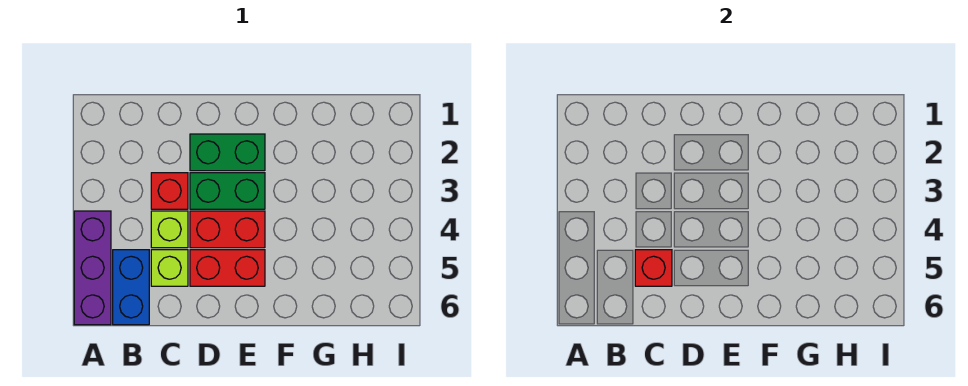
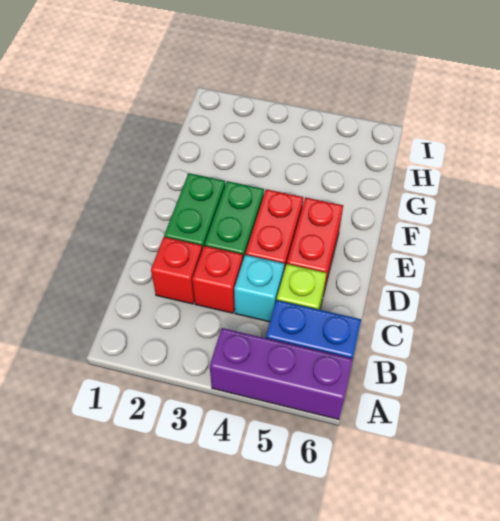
lime brick C4 level 1 -> cyan brick C4 level 1
red brick C5 level 2 -> red brick C2 level 1

